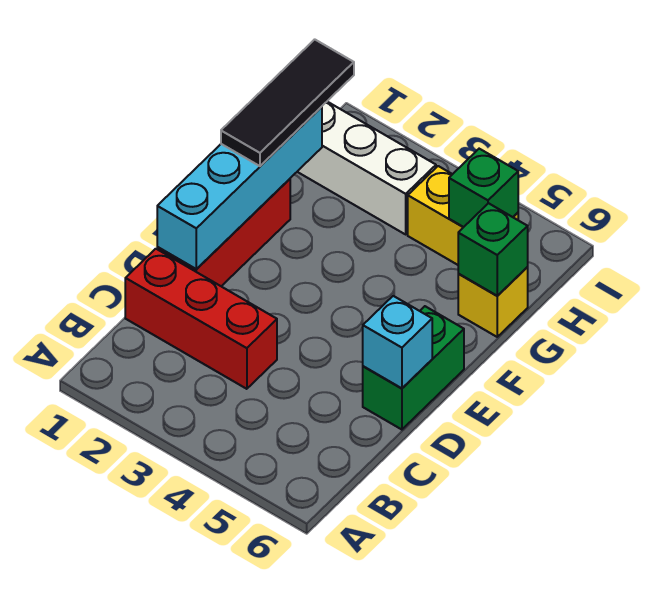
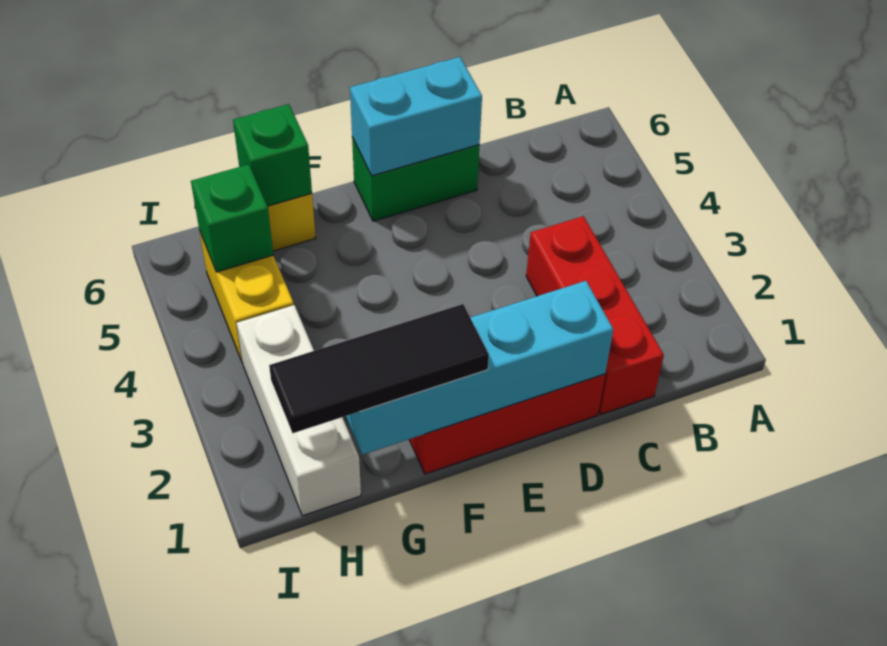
cyan brick D6 level 2 -> cyan brick D6:E6 level 2

